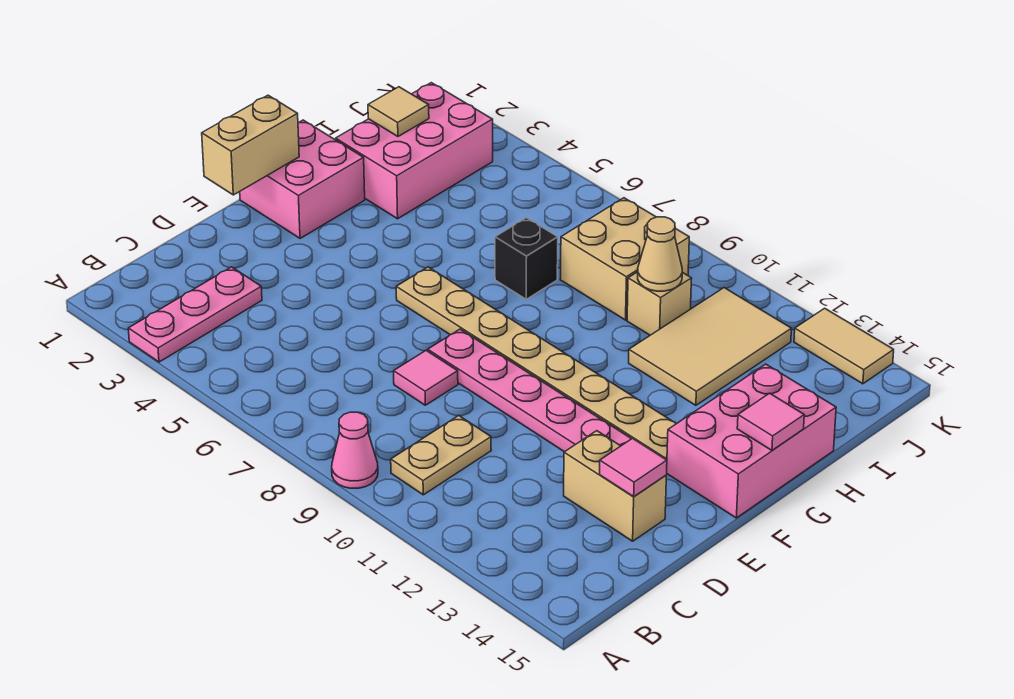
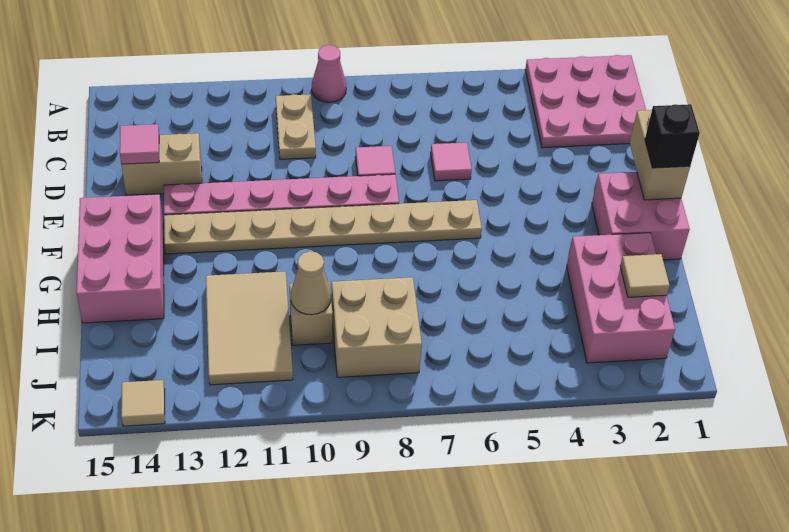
pink plate A3:C3 level 1 -> pink plate A1:C3 level 1
pink tile G15 level 2 -> pink tile D6 level 1
black brick H7 level 1 -> black brick F1 level 3
tan tile K13:K14 level 1 -> tan tile K14 level 1

